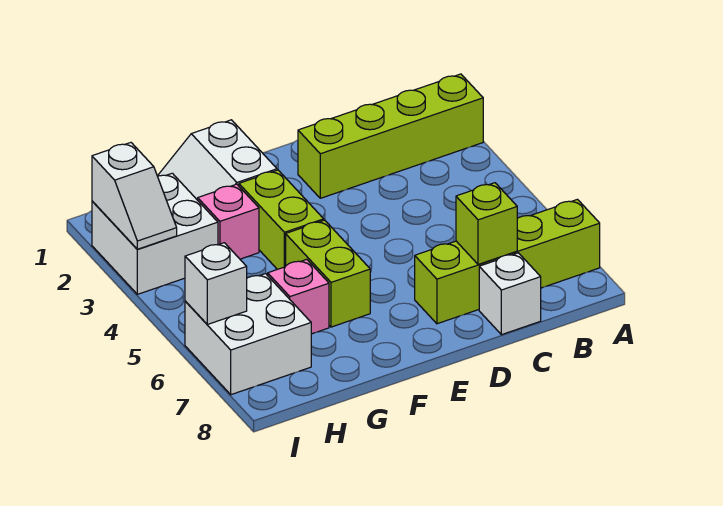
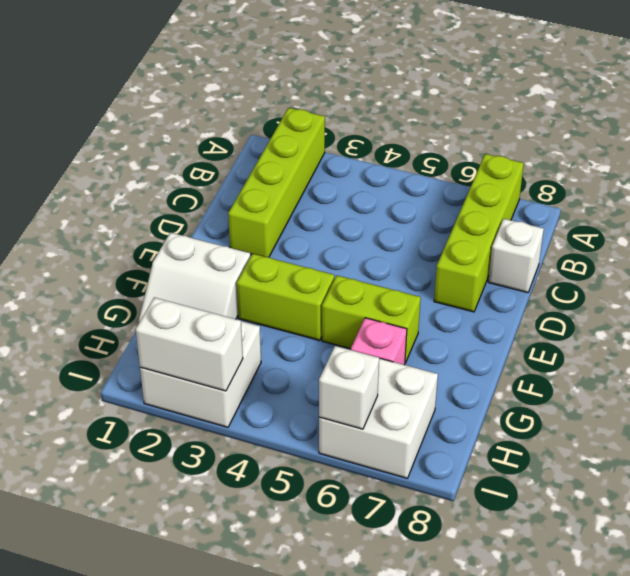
lime brick C7 level 2 -> none
pink brick G3 level 1 -> none
white slope I2:I3 level 2 top 2 -> white brick I2:I3 level 2

